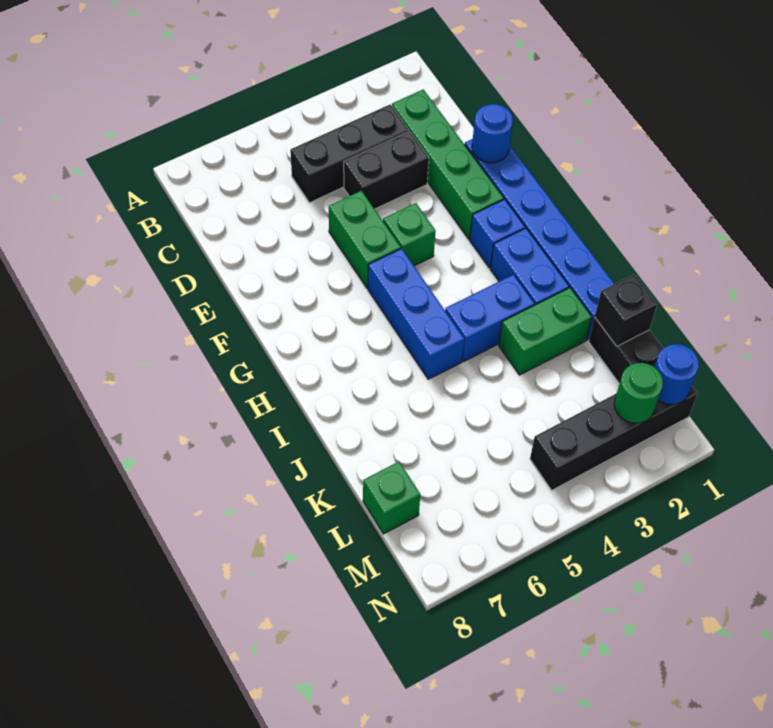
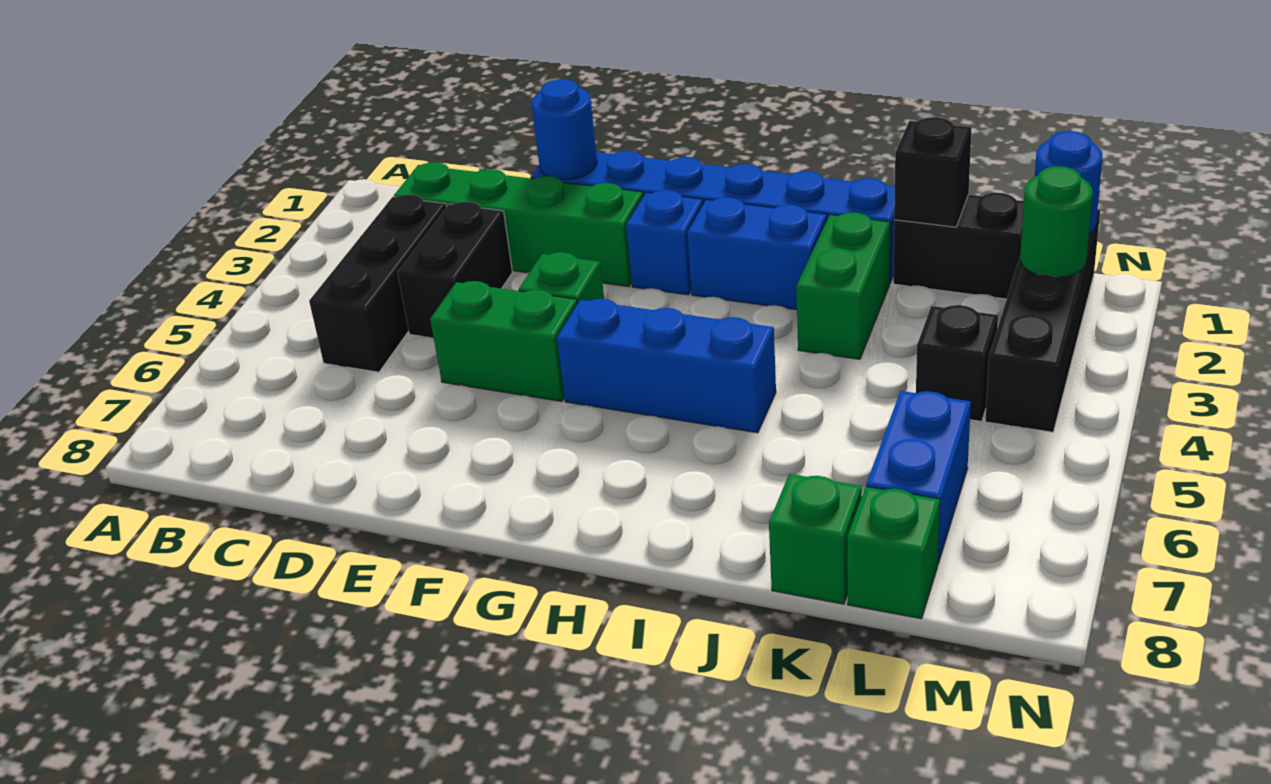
blue brick I3:I4 level 1 -> blue brick L6:L7 level 1
none -> green brick K8 level 1
none -> black brick L4 level 1

